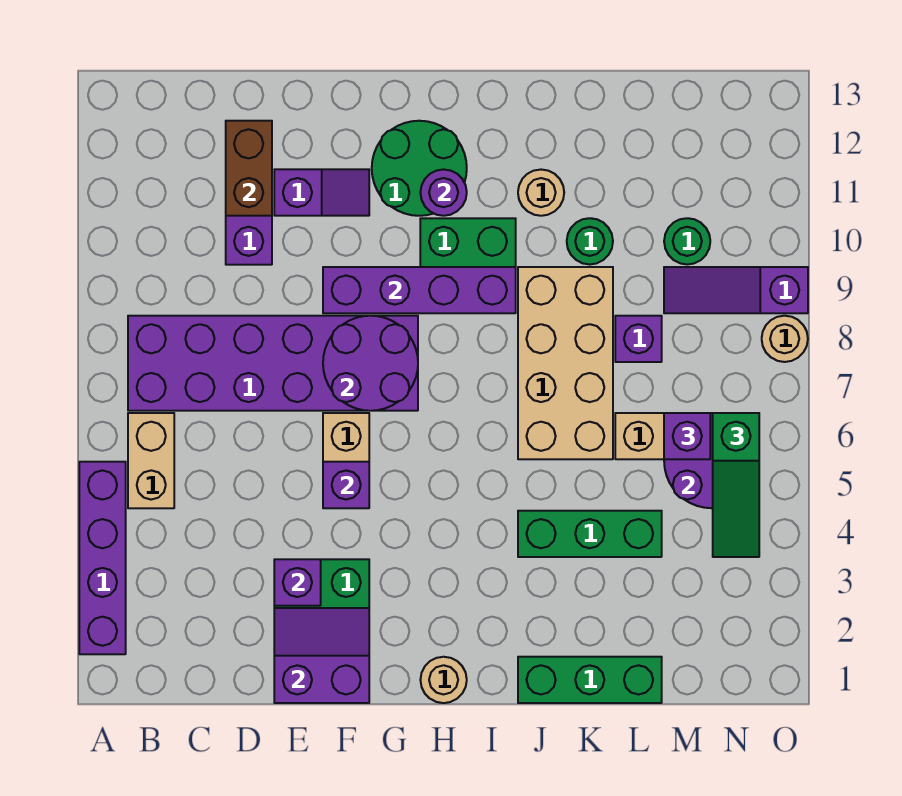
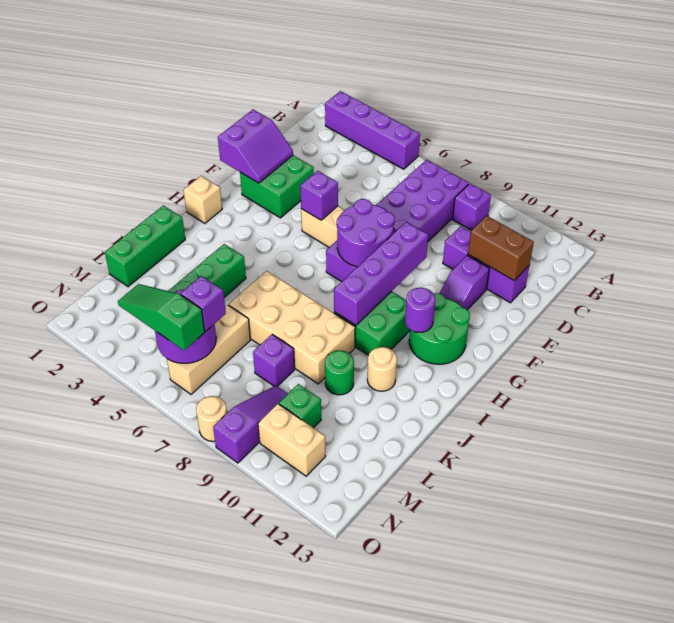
tan brick B5:B6 level 1 -> tan brick N10:N11 level 1
purple brick E3 level 2 -> purple brick B9 level 1
tan round brick H1 level 1 -> tan brick H1 level 1
green round brick M10 level 1 -> green brick M10 level 1

